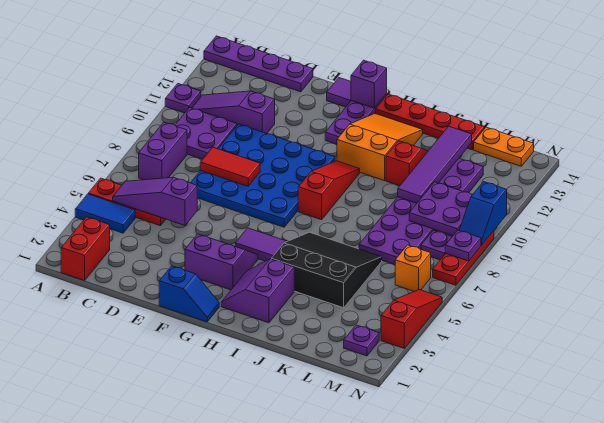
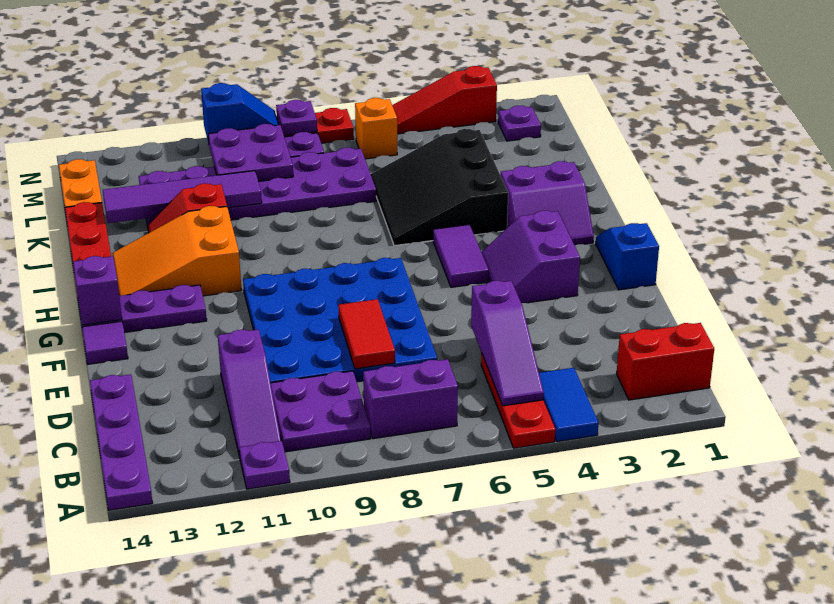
red slope H8:H10 level 1 top 8 -> none

